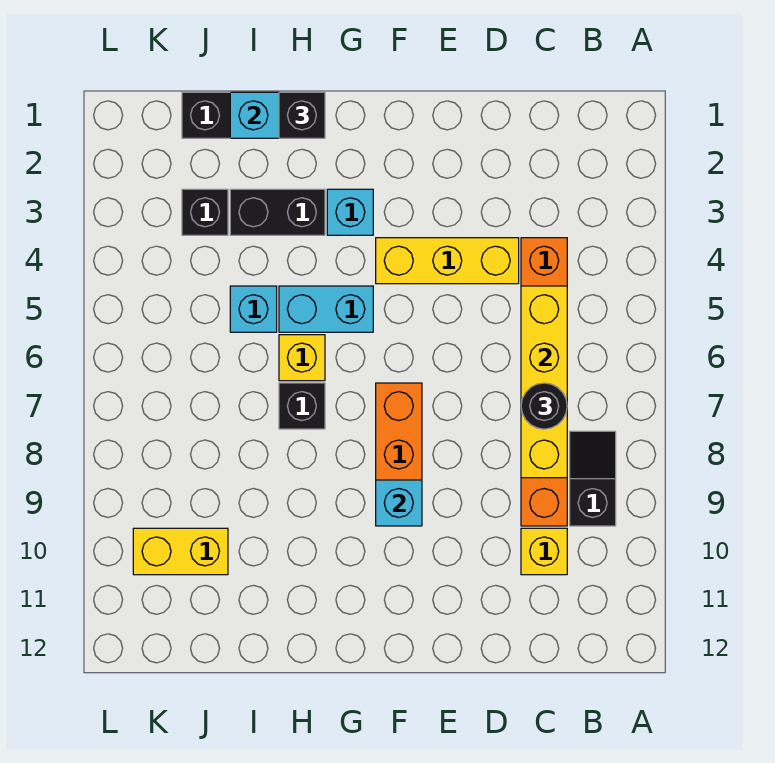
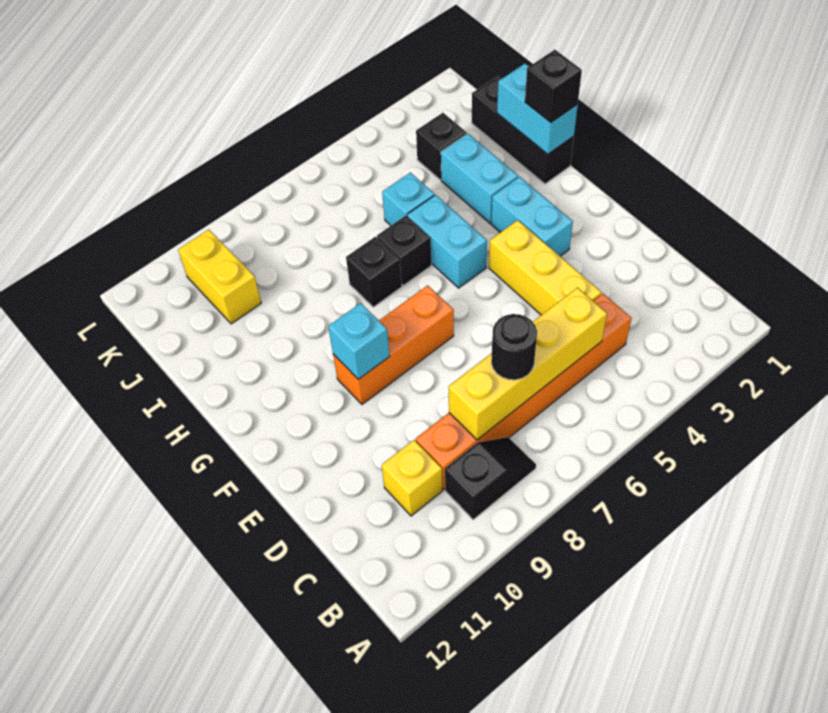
cyan brick G3 level 1 -> cyan brick F3:G3 level 1
black brick H3:I3 level 1 -> cyan brick H3:I3 level 1
yellow brick H6 level 1 -> black brick H6 level 1

